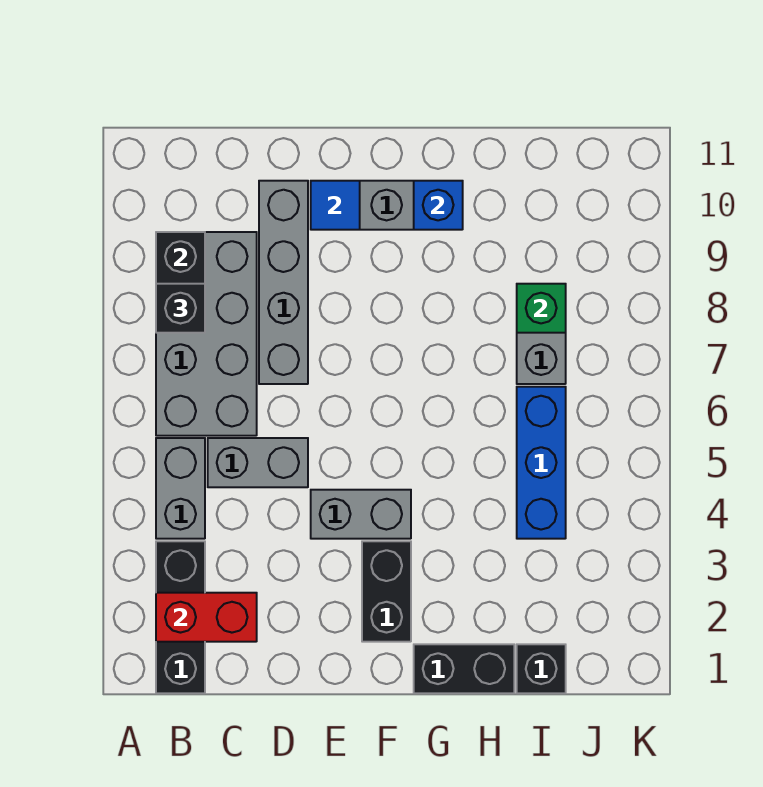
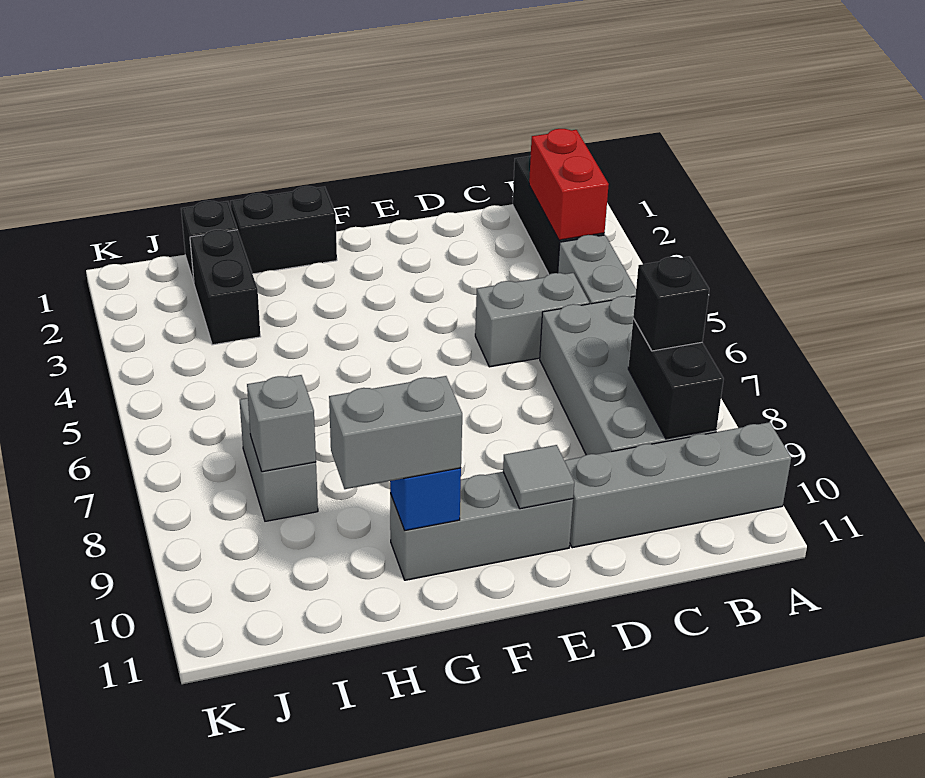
red brick B2:C2 level 2 -> red brick B2:B3 level 2
grey brick D7:D10 level 1 -> grey brick A10:D10 level 1
grey brick E4:F4 level 1 -> grey brick G10:H10 level 3
blue tile E10 level 2 -> grey tile E10 level 2
black brick F2:F3 level 1 -> black brick I2:I3 level 1
blue brick I4:I6 level 1 -> none
green brick I8 level 2 -> grey brick I8 level 2

